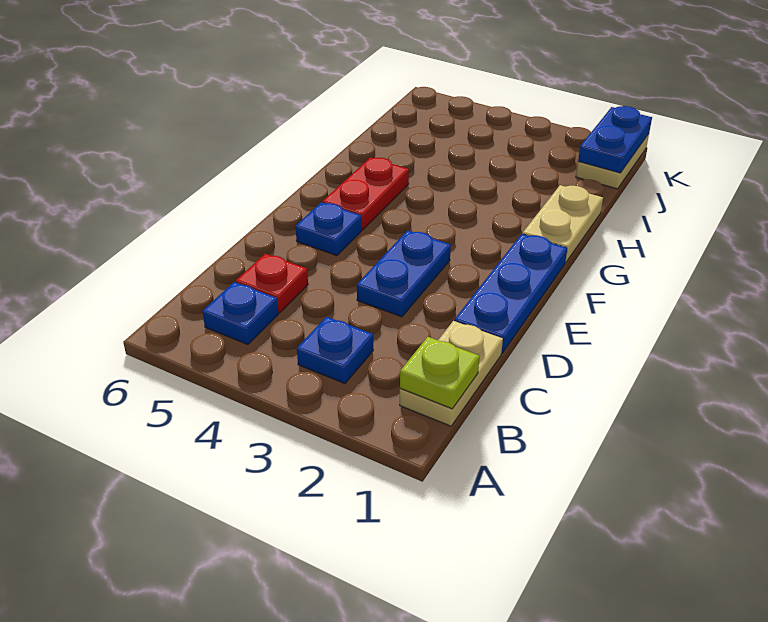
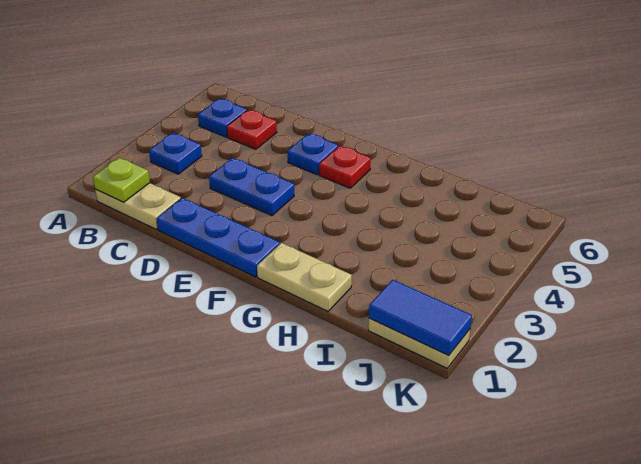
red plate F5:G5 level 1 -> red plate F5 level 1
blue plate J1:K1 level 2 -> blue tile J1:K1 level 2

